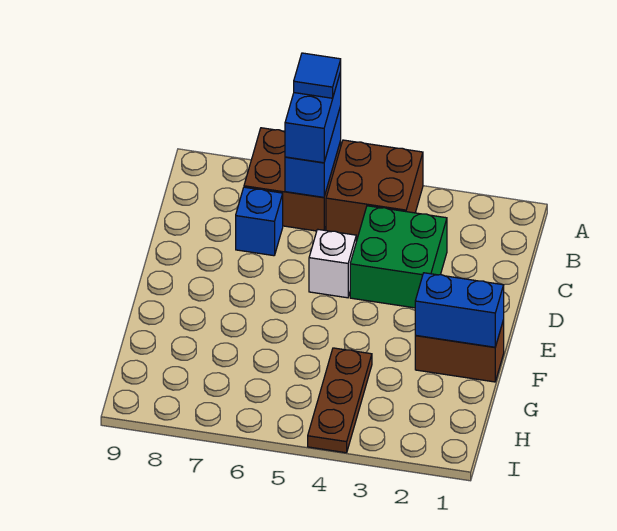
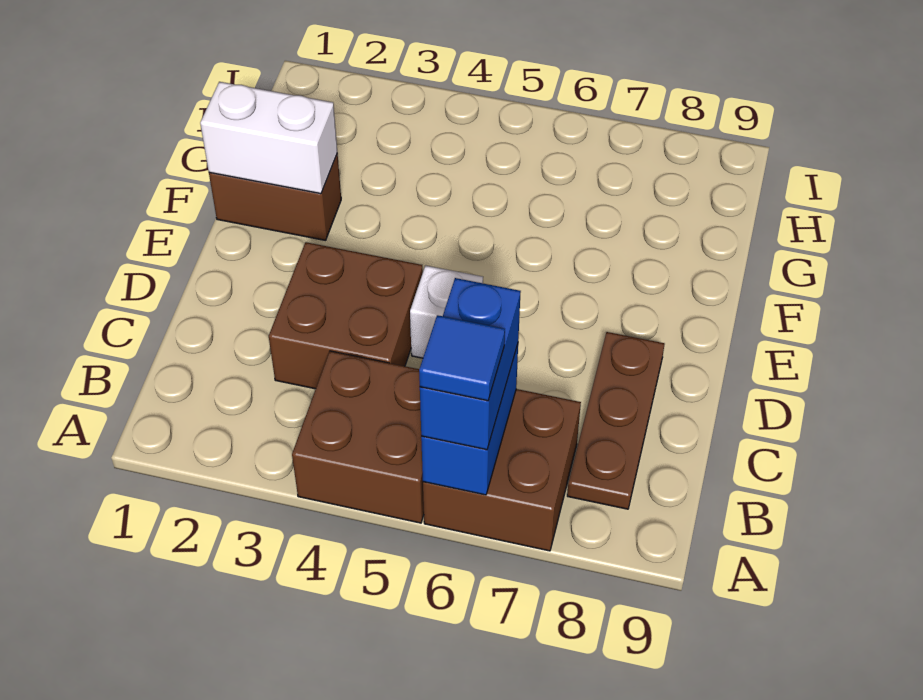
green brick C3:D4 level 1 -> brown brick C3:D4 level 1
blue brick C7 level 1 -> none
blue brick F1:F2 level 2 -> white brick F1:F2 level 2
brown plate G4:I4 level 1 -> brown plate B8:D8 level 1

